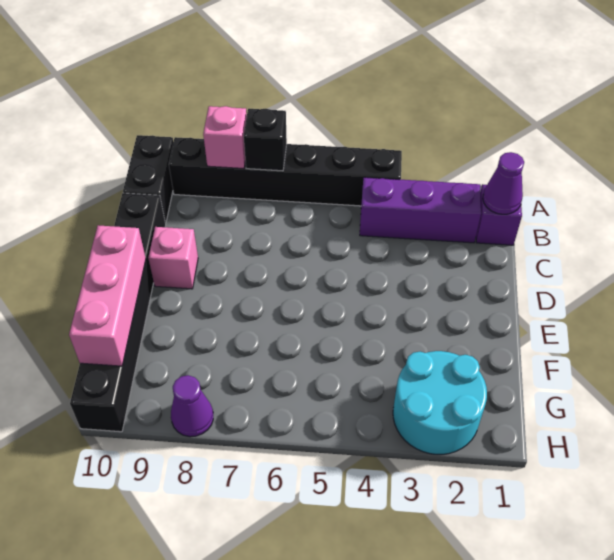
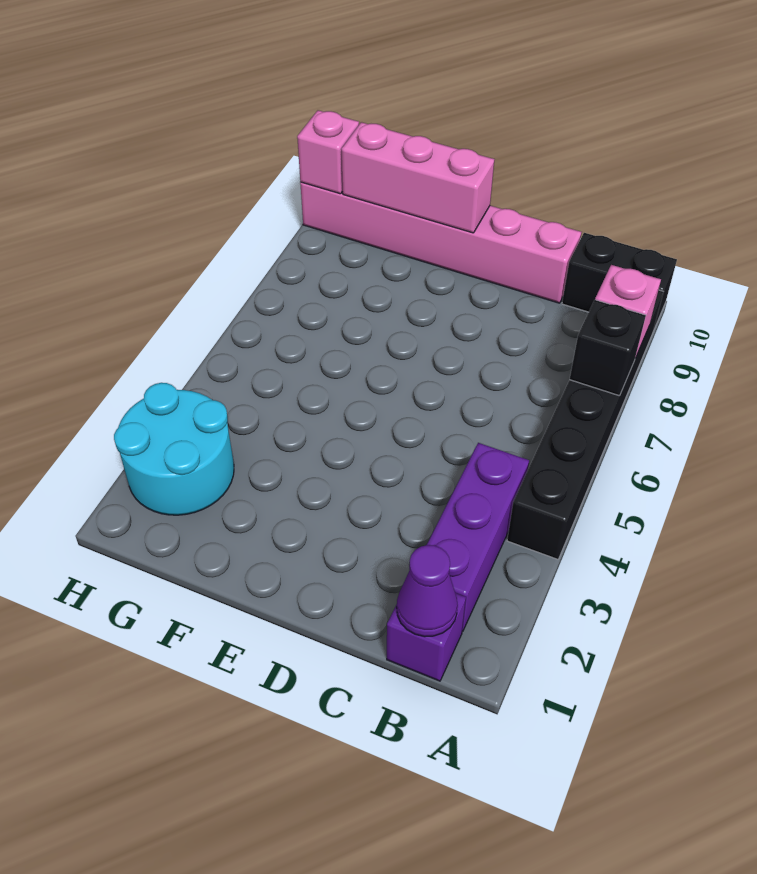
black brick C10:H10 level 1 -> pink brick C10:H10 level 1
pink brick D9 level 1 -> pink brick H10 level 2
purple cone H8 level 1 -> none

